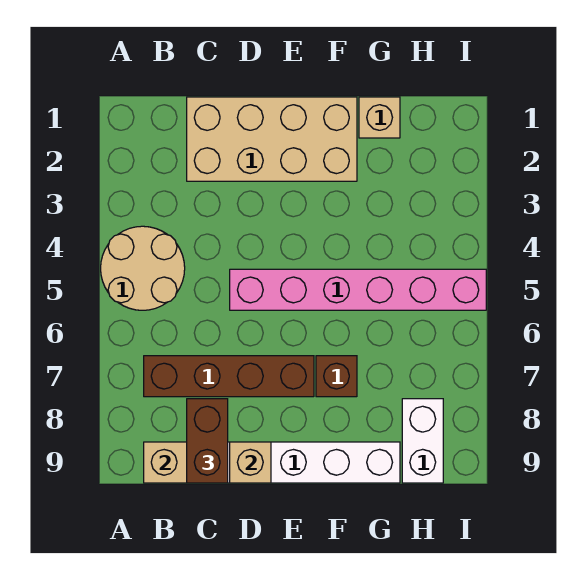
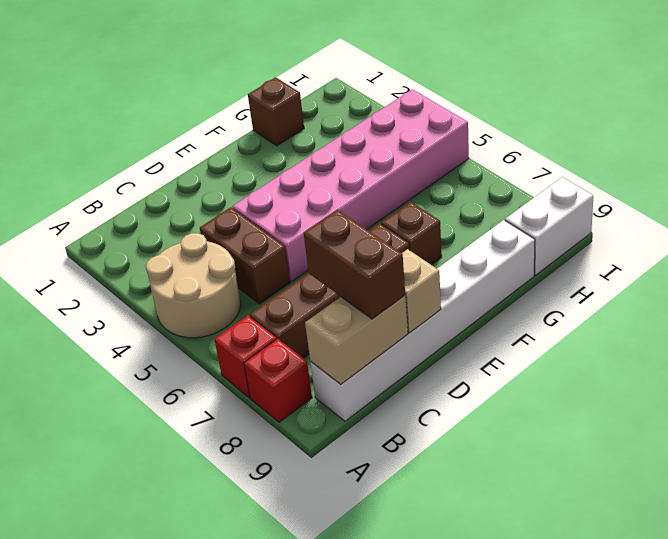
none -> red brick A7 level 1
none -> red brick A8 level 1
tan brick C1:F2 level 1 -> none
none -> brown brick C4:C5 level 1
pink brick D5:I5 level 1 -> pink brick D4:I5 level 1
tan brick G1 level 1 -> brown brick G1 level 1
white brick H8:H9 level 1 -> white brick H9:I9 level 1

